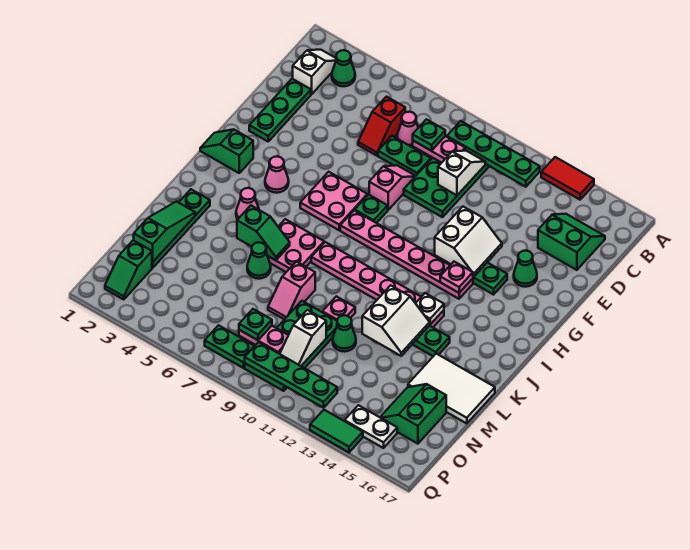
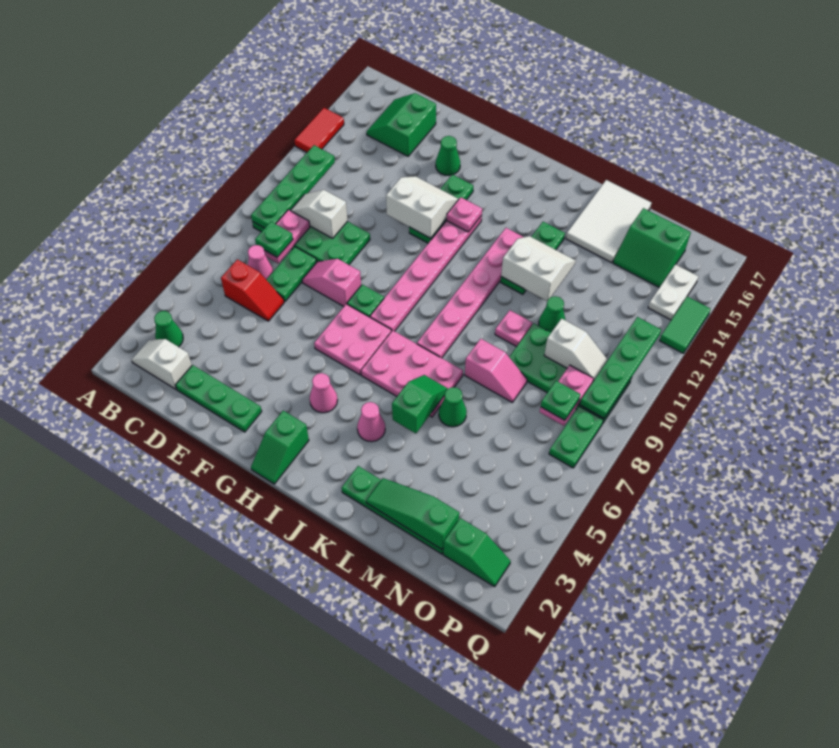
pink plate J6:K7 level 1 -> pink plate I6:K7 level 1
white plate J13 level 2 -> none

